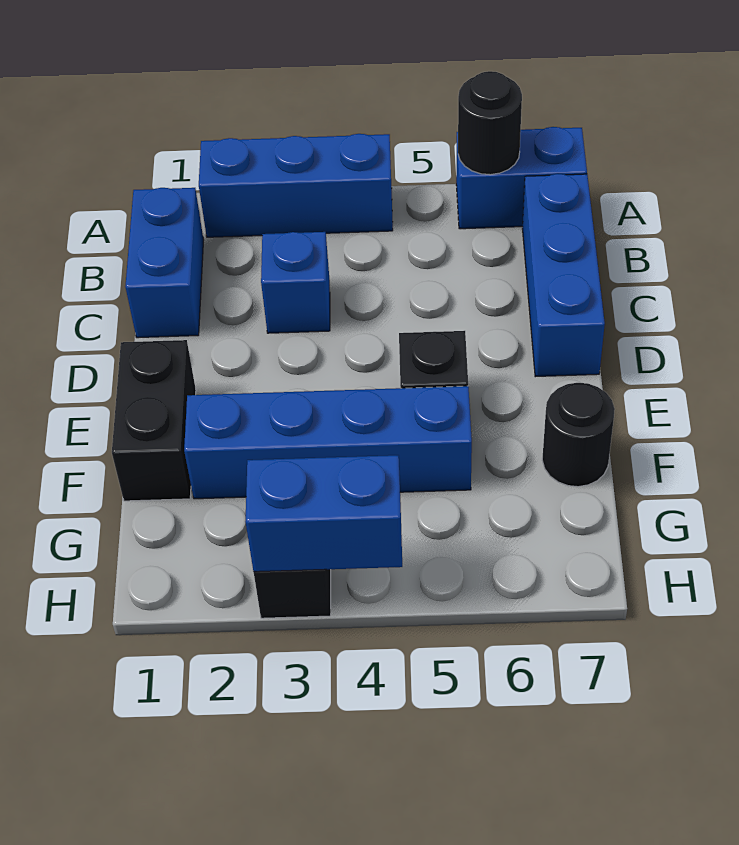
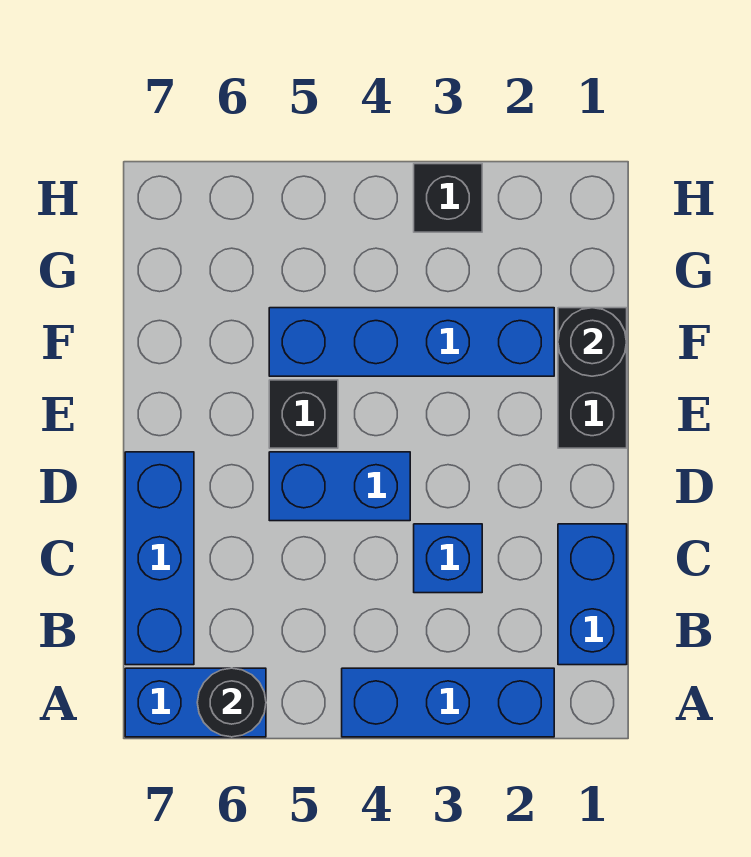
black round brick F7 level 1 -> black round brick F1 level 2
blue brick H3:H4 level 2 -> blue brick D4:D5 level 1

